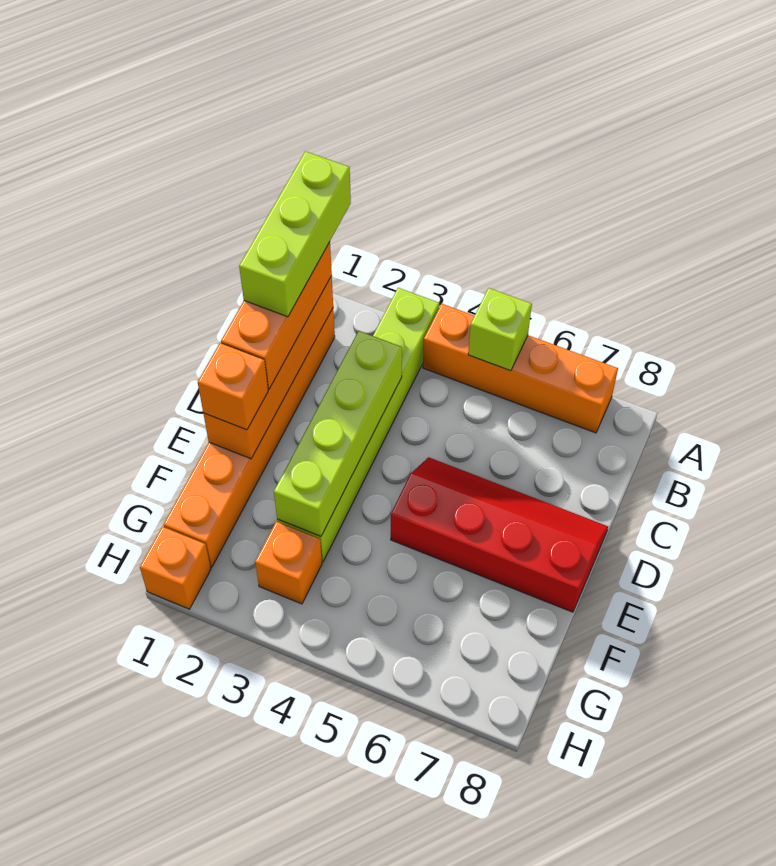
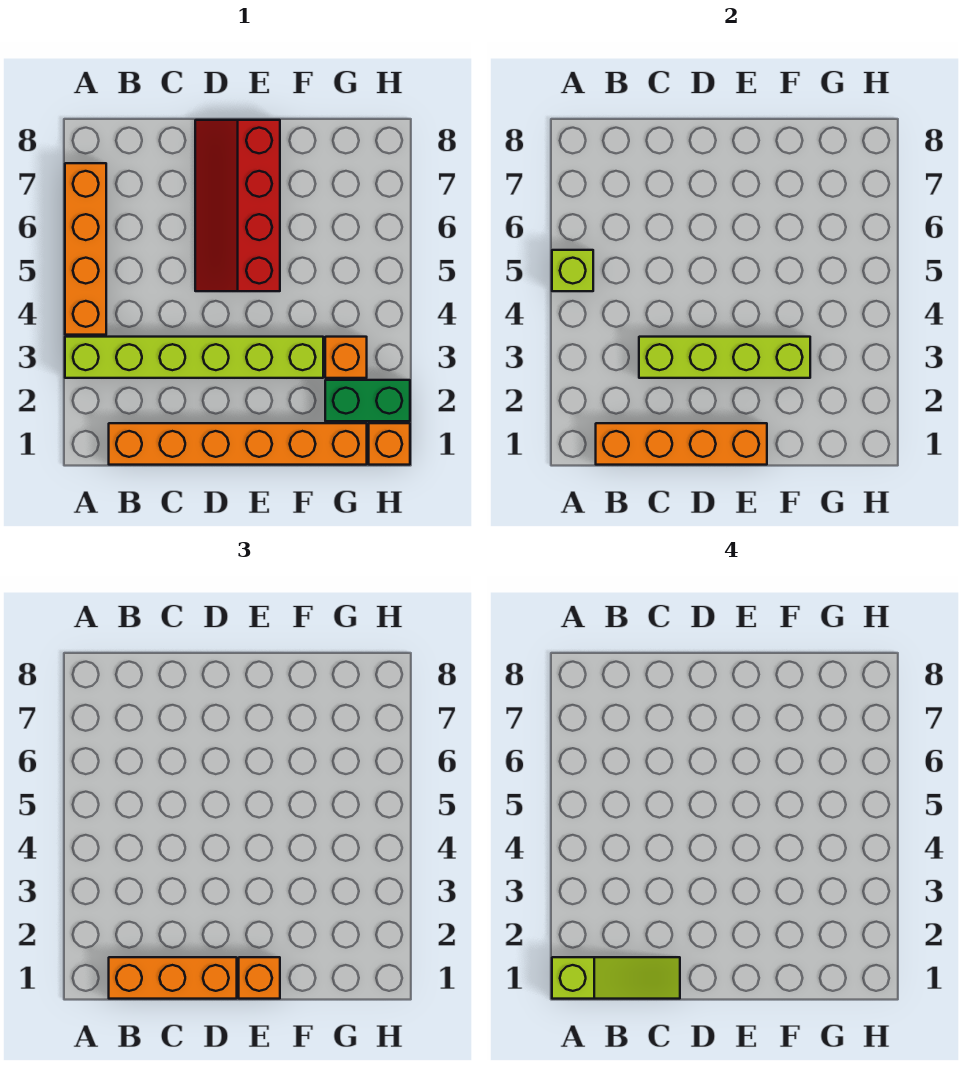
lime brick A1:C1 level 4 -> lime slope A1:C1 level 4 top A
none -> green brick G2:H2 level 1

